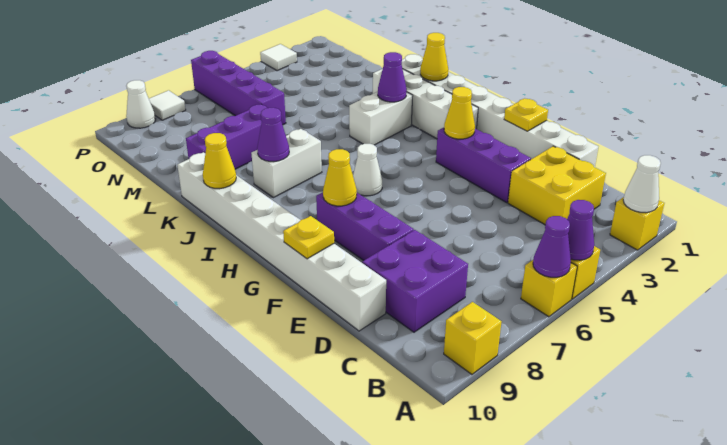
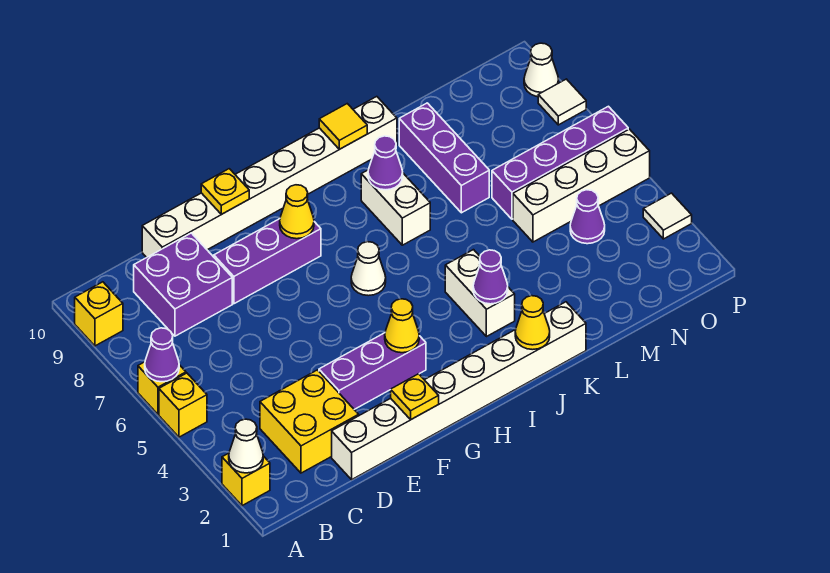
purple cone A5 level 2 -> purple cone N4 level 1
white brick H2:K2 level 1 -> white brick M5:P5 level 1
yellow cone J10 level 2 -> yellow tile J10 level 2

